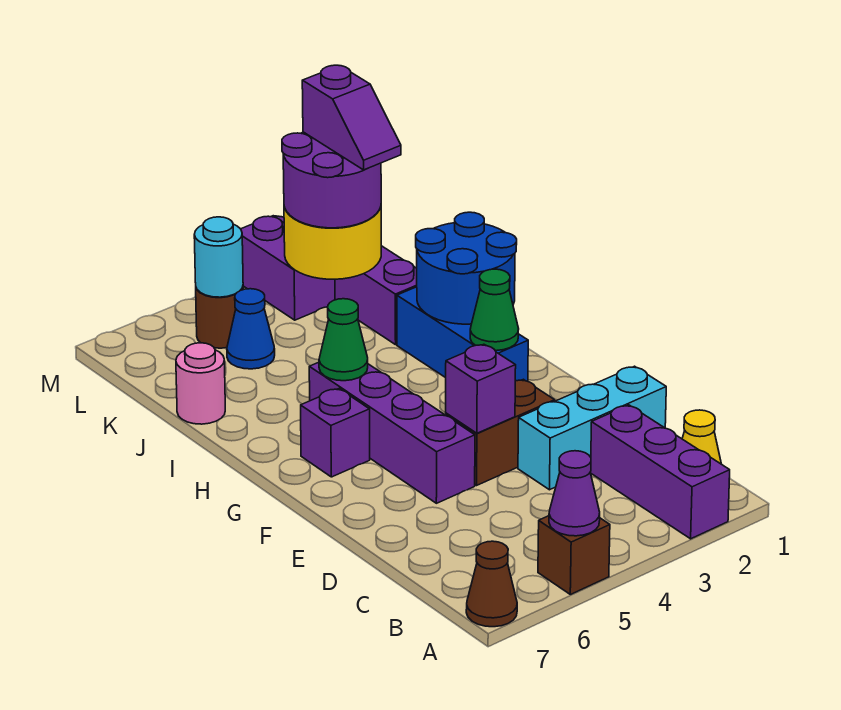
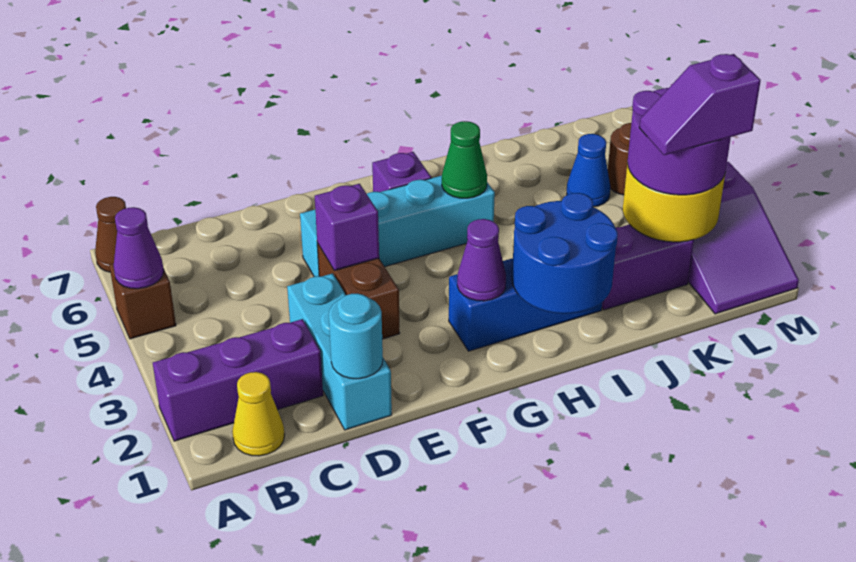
purple brick E5:H5 level 1 -> cyan brick E5:H5 level 1
green cone G2 level 2 -> purple cone G2 level 2
pink round brick J7 level 1 -> none
cyan round brick L5 level 2 -> cyan round brick D1 level 2

